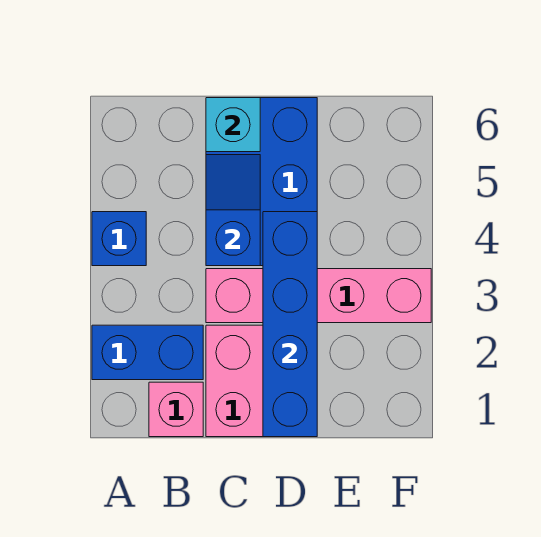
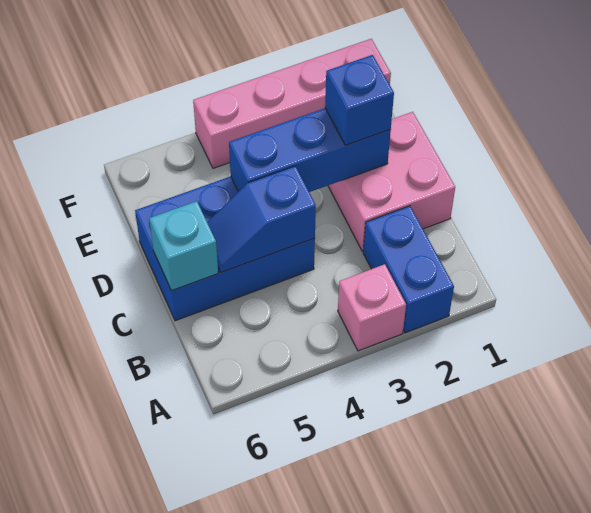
blue brick A4 level 1 -> blue brick D2 level 3
pink brick B1 level 1 -> pink brick A3 level 1
pink brick C3:F3 level 1 -> pink brick F1:F4 level 1
blue brick D1:D4 level 2 -> blue brick D2:D4 level 2

